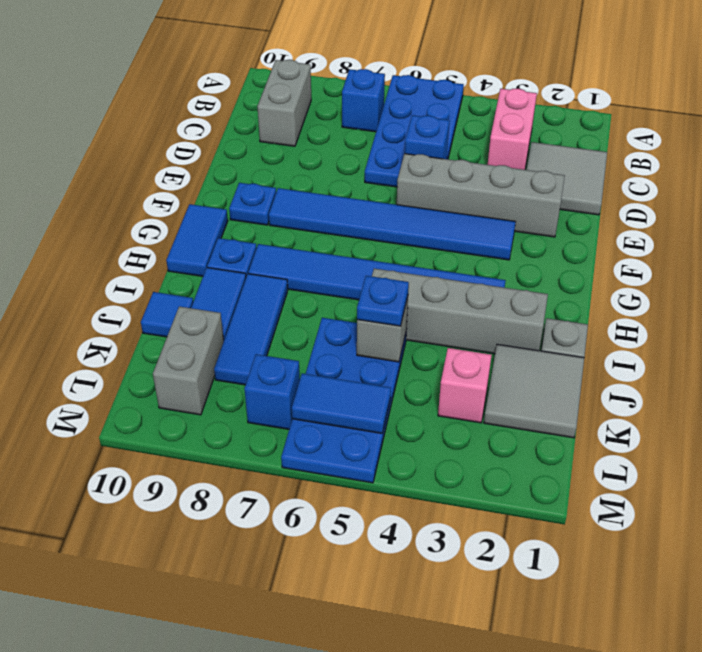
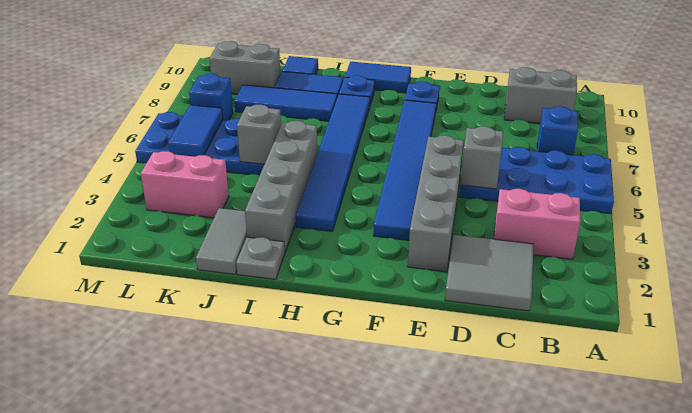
blue brick D5 level 2 -> grey brick D5 level 2
grey tile J1:K2 level 1 -> grey tile J1:J2 level 1
blue plate J5 level 3 -> none
pink brick K3 level 1 -> pink brick K3:L3 level 1

